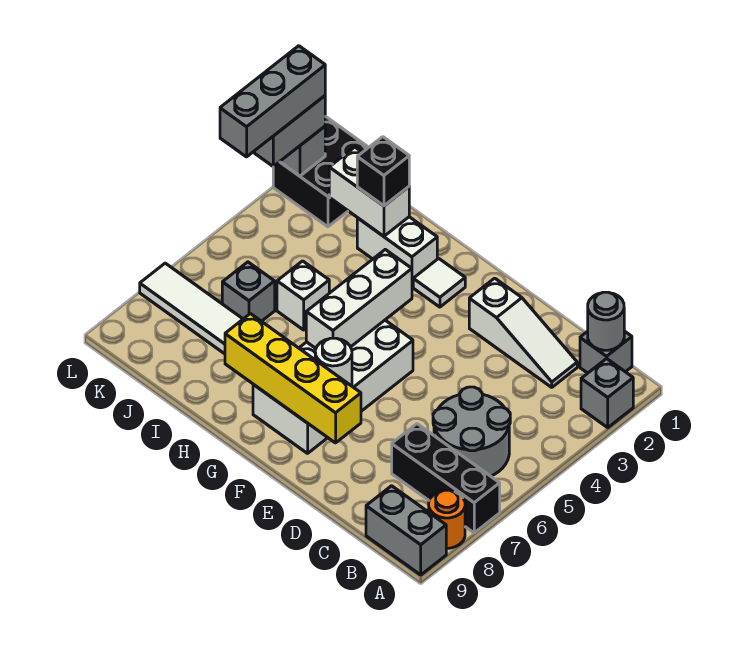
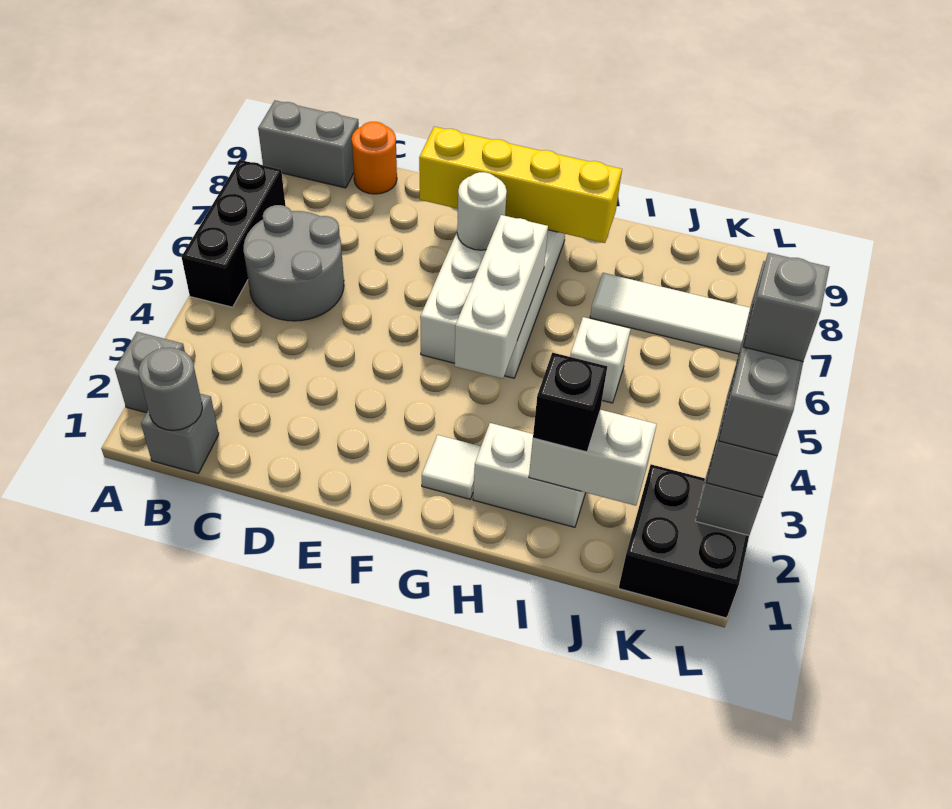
black brick A7:C7 level 1 -> black brick A5:A7 level 1
orange round brick A8 level 1 -> orange round brick C9 level 1
white slope C2:E2 level 1 top E -> none
grey brick J6 level 1 -> grey brick L3 level 5

